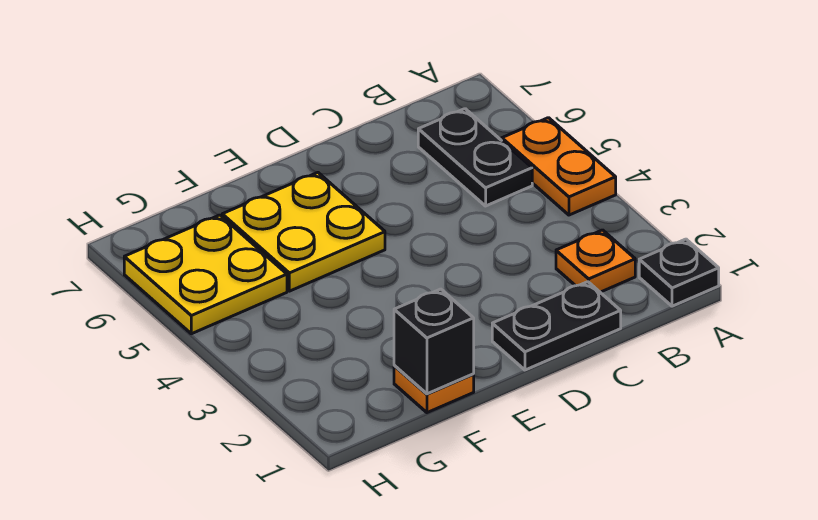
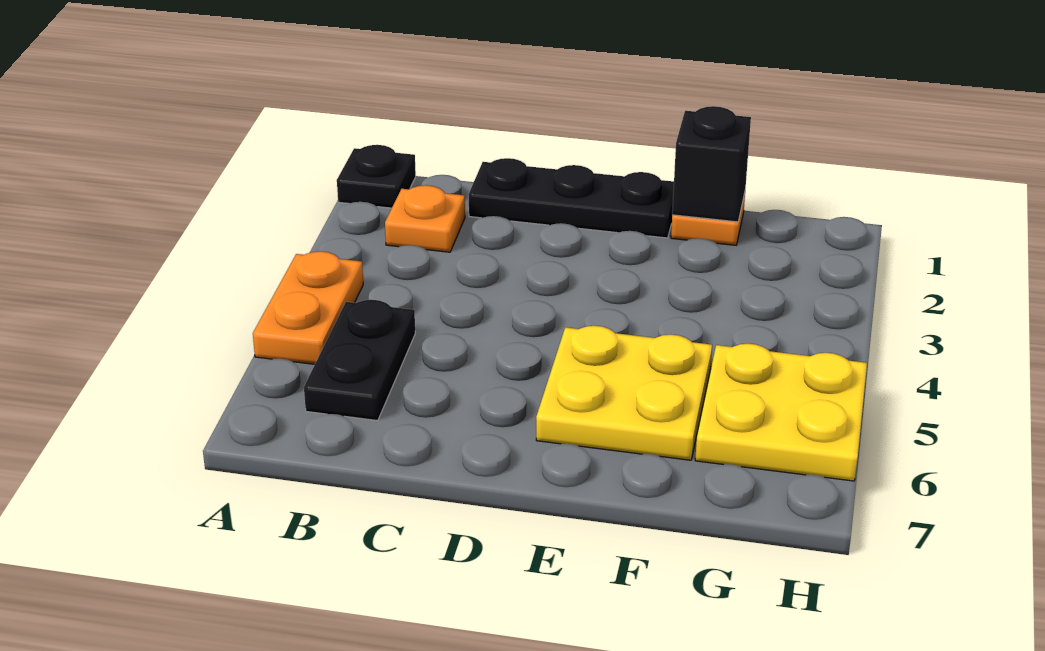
black plate C1:D1 level 1 -> black plate C1:E1 level 1

